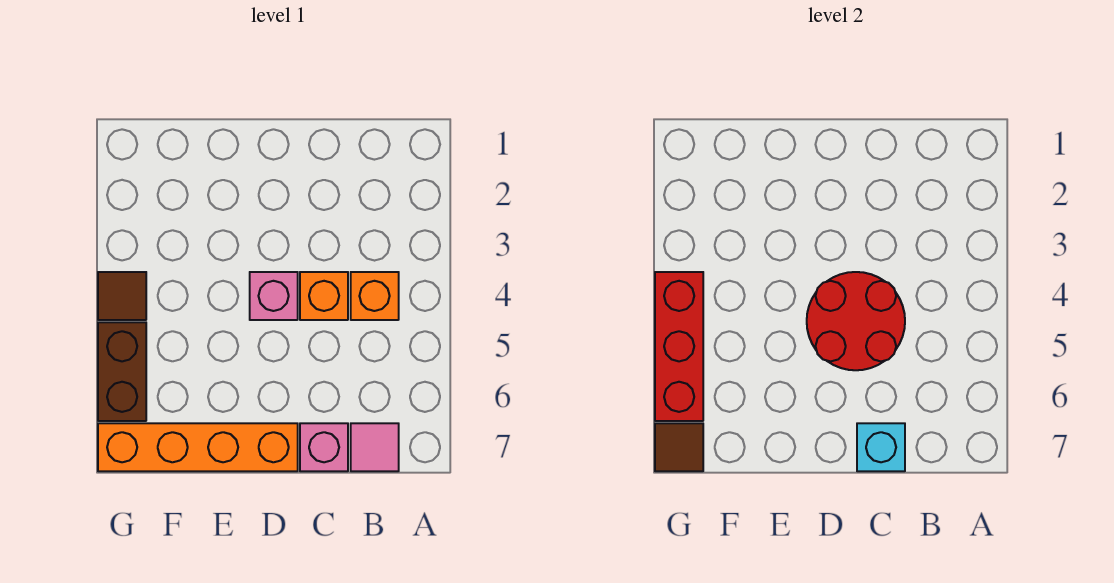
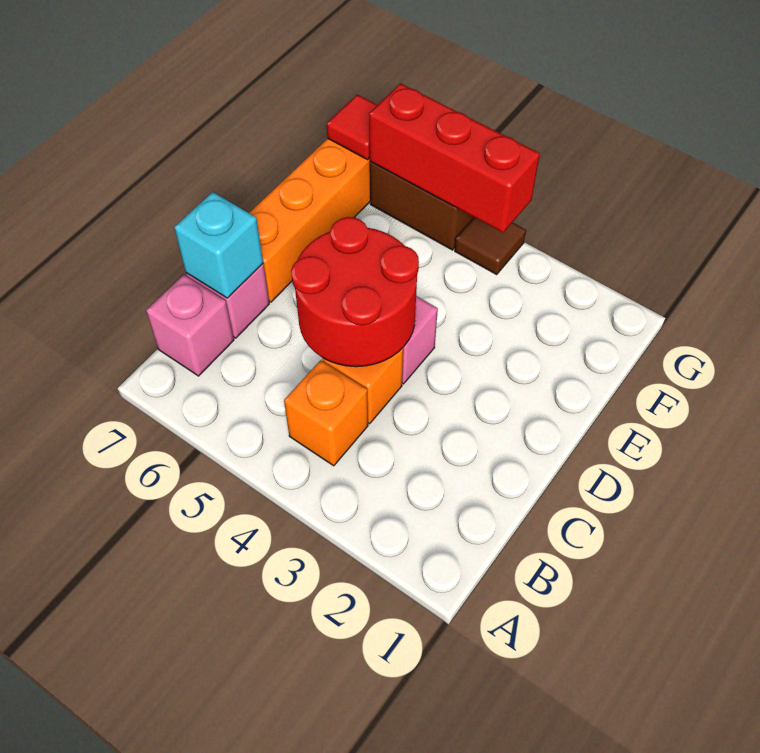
pink tile B7 level 1 -> pink brick B7 level 1
brown tile G7 level 2 -> red tile G7 level 2

